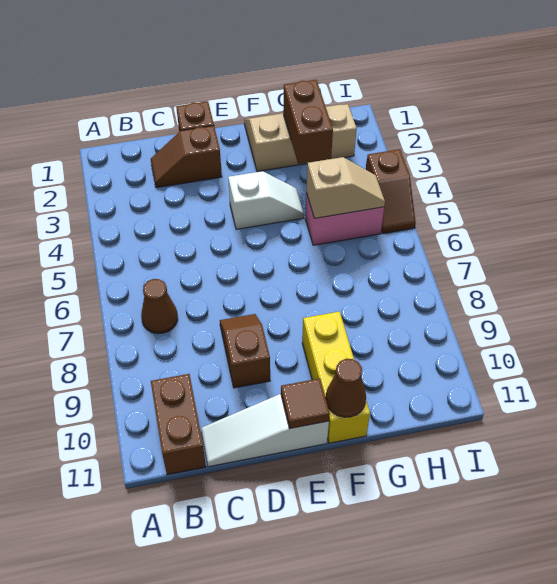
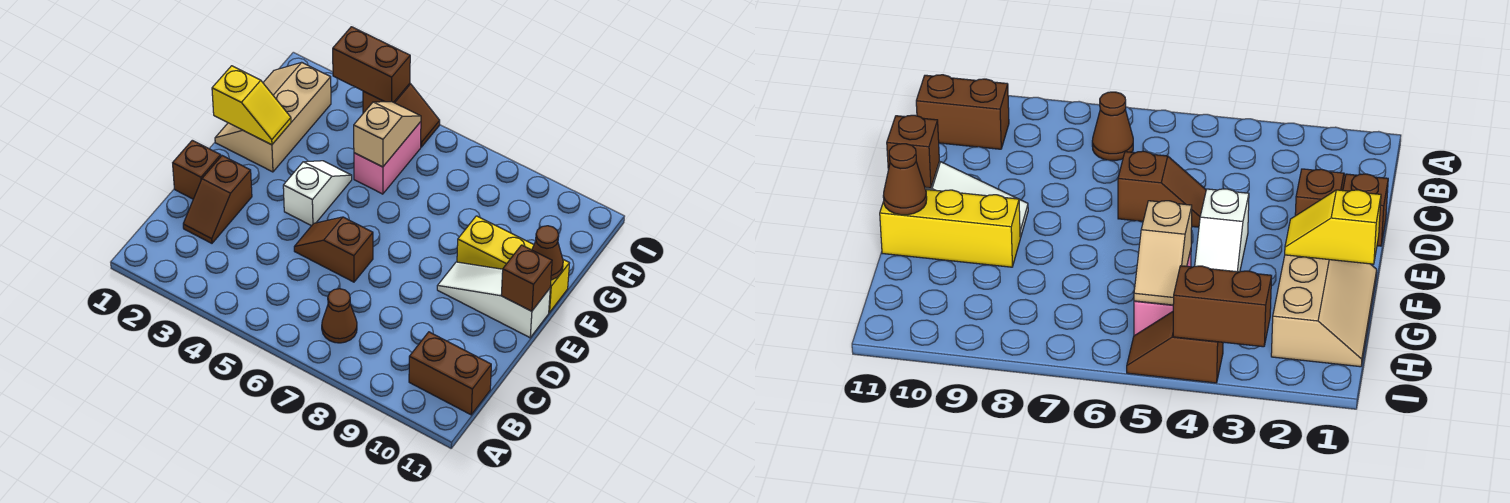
white slope C11:E11 level 1 top E -> white slope E9:E11 level 1 top 11
brown slope D8:D9 level 1 top 9 -> brown slope D5:D6 level 1 top 6
brown tile E11 level 2 -> brown brick E11 level 2
none -> yellow slope F1:F2 level 2 top 1
brown brick G2:G3 level 2 -> brown brick I3:I4 level 2

